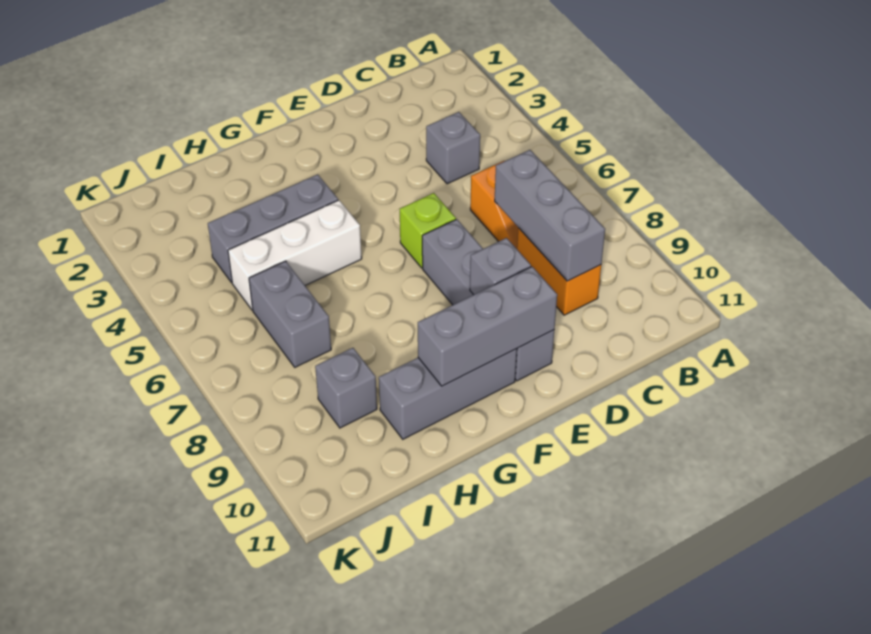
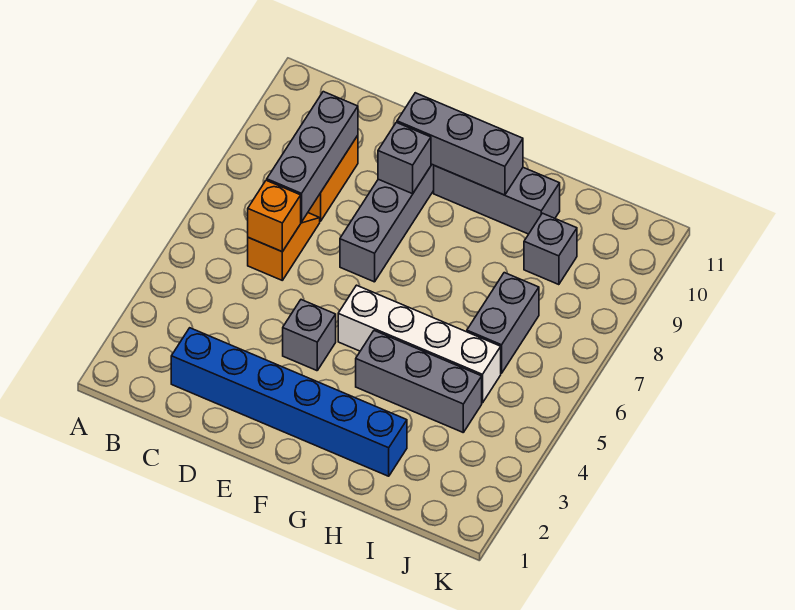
none -> blue brick C2:H2 level 1
grey brick C4 level 1 -> grey brick E4 level 1
none -> orange brick C6 level 2
lime brick E6 level 1 -> none
white brick G5:I5 level 1 -> white brick F5:I5 level 1

